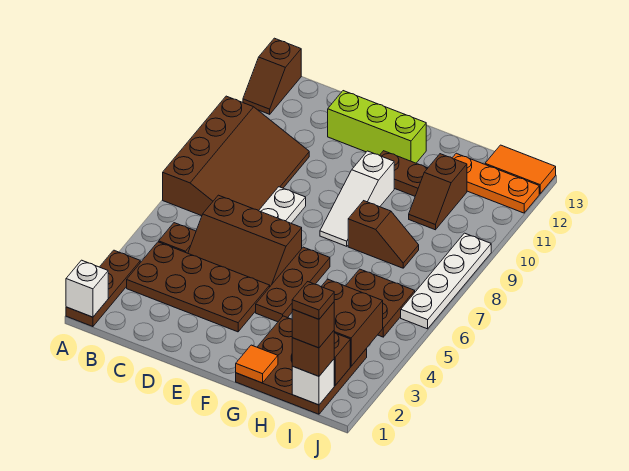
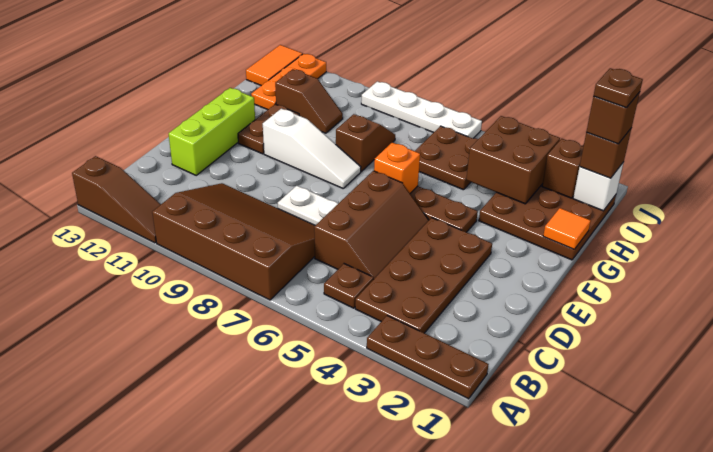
white brick A1 level 2 -> none
brown slope A12:A13 level 1 top 13 -> brown slope A11:A13 level 1 top 13
none -> orange brick F6 level 2

